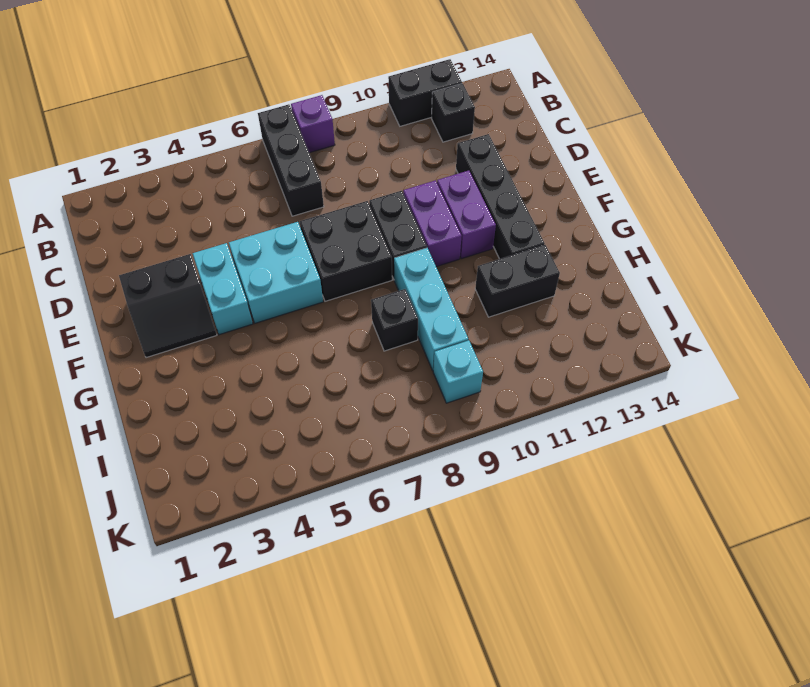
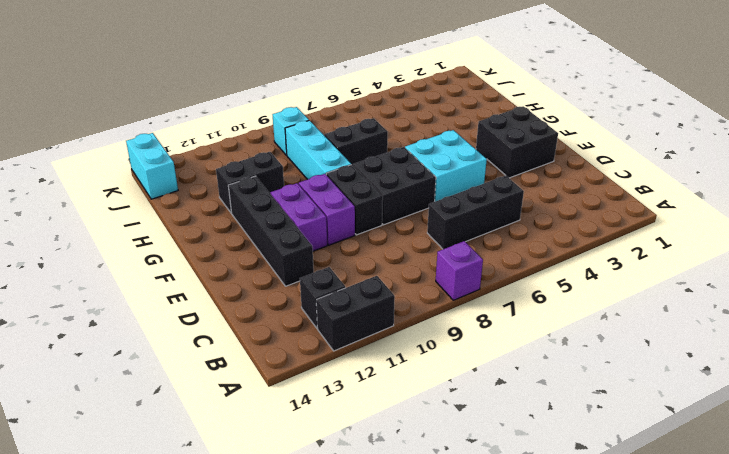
black brick A7:C7 level 1 -> black brick C5:C7 level 1
black slope E2:F3 level 1 top E -> black brick E2:F3 level 1
cyan brick E4:F4 level 1 -> cyan brick J14:K14 level 1
black brick H8 level 1 -> black brick H7:H8 level 1

